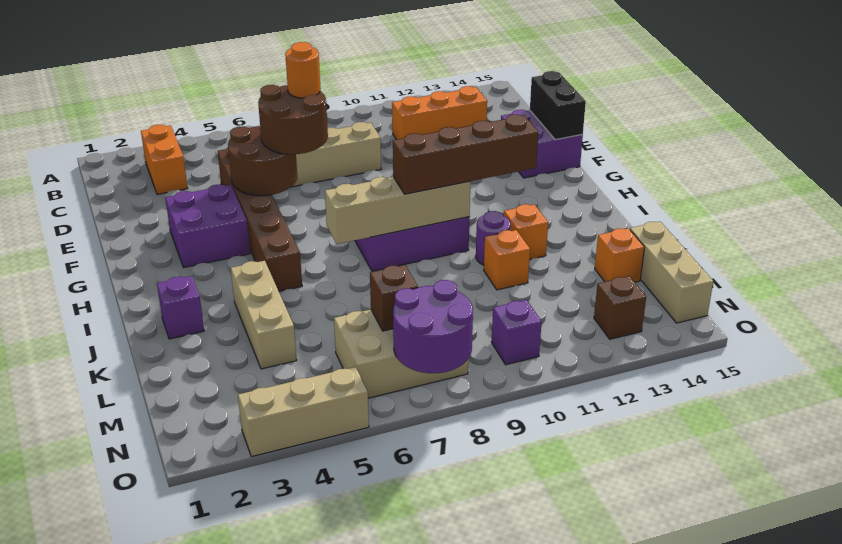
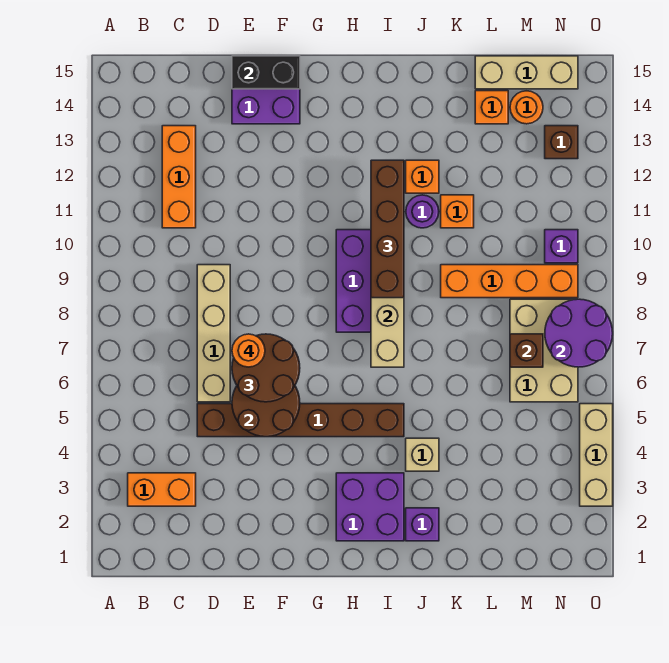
purple brick F3:G4 level 1 -> purple brick H2:I3 level 1
tan brick J4:L4 level 1 -> tan brick J4 level 1
none -> orange brick K9:N9 level 1
none -> orange round brick M14 level 1

